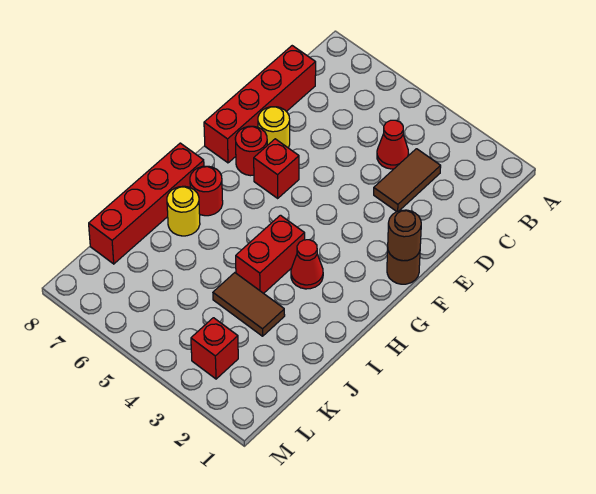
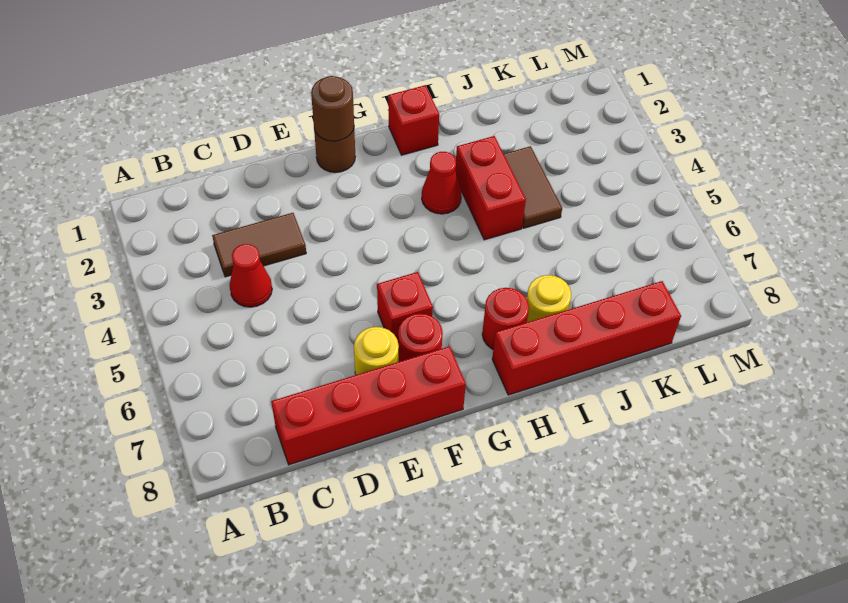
red brick H4:I4 level 1 -> red brick I3:I4 level 1
red brick L3 level 1 -> red brick H1 level 1

